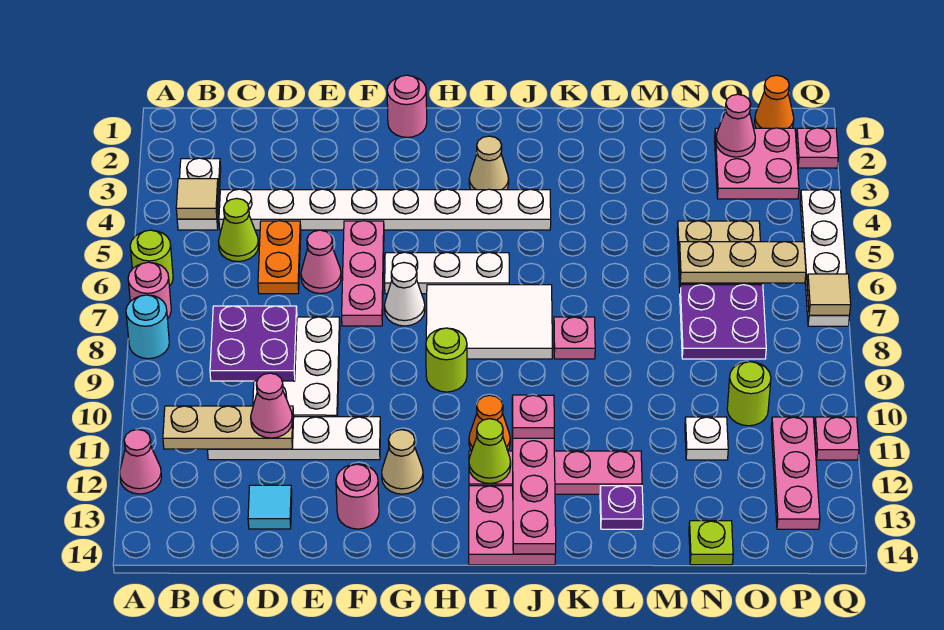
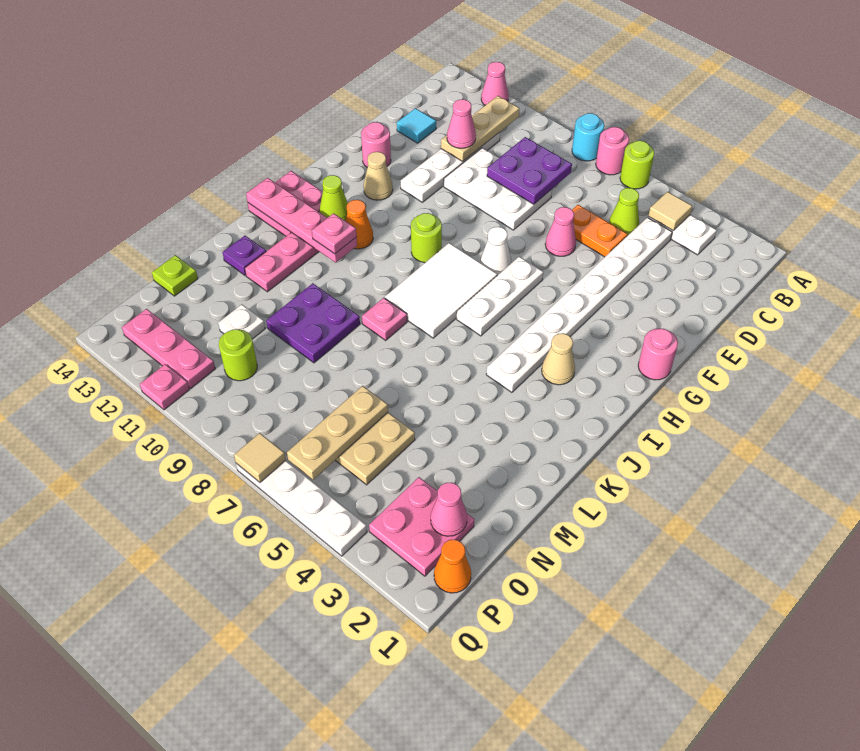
pink plate F5:F7 level 1 -> none
purple plate N7:O8 level 1 -> purple plate L9:M10 level 1
pink plate Q2 level 1 -> none

